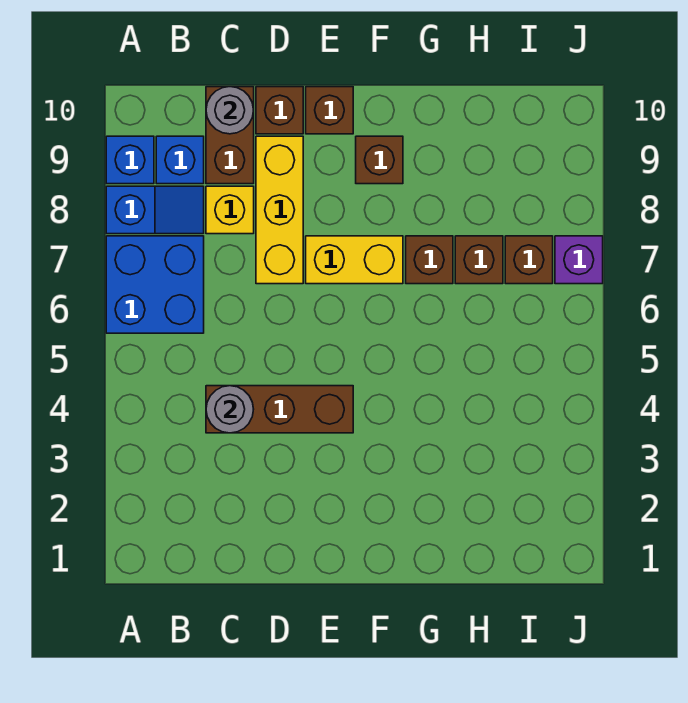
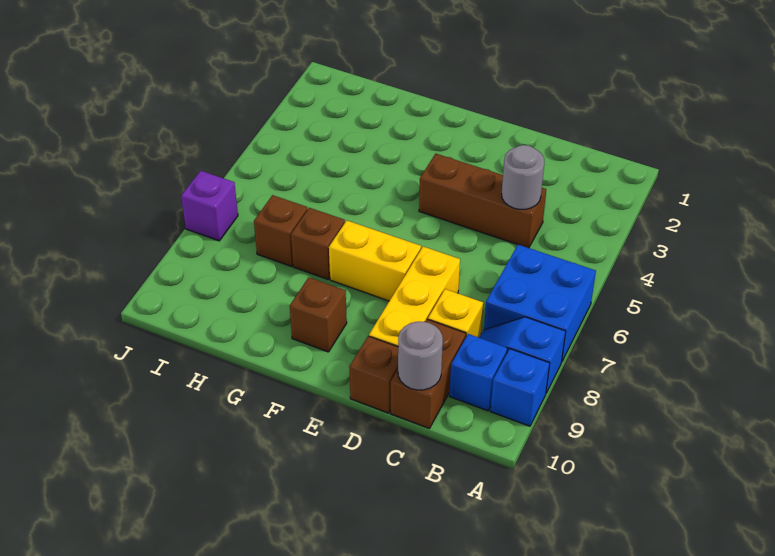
brown brick E10 level 1 -> none
brown brick I7 level 1 -> none

